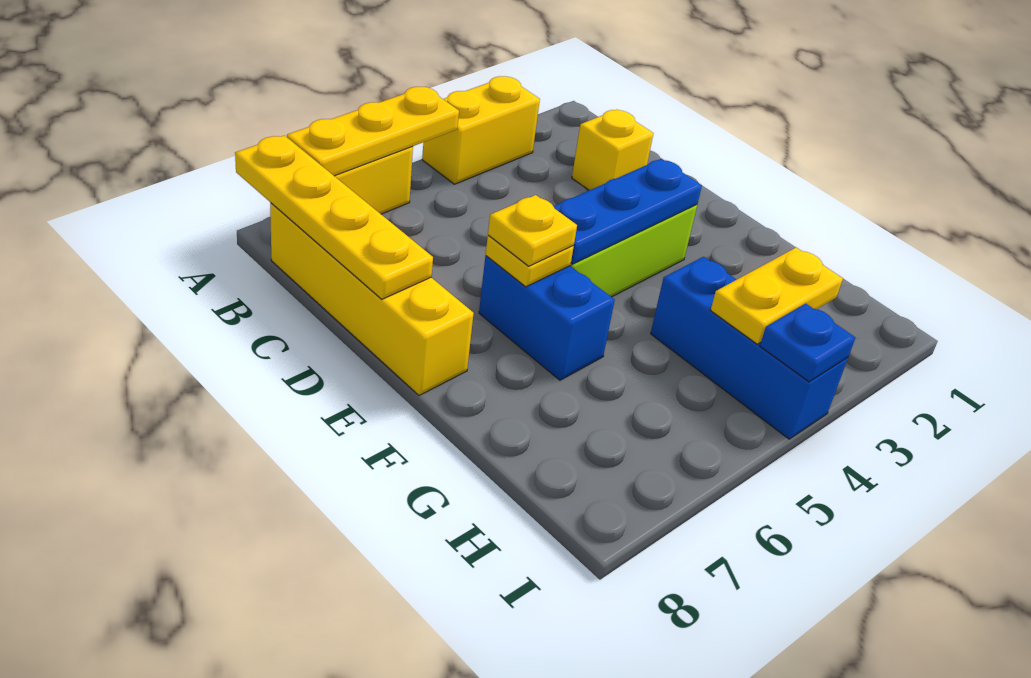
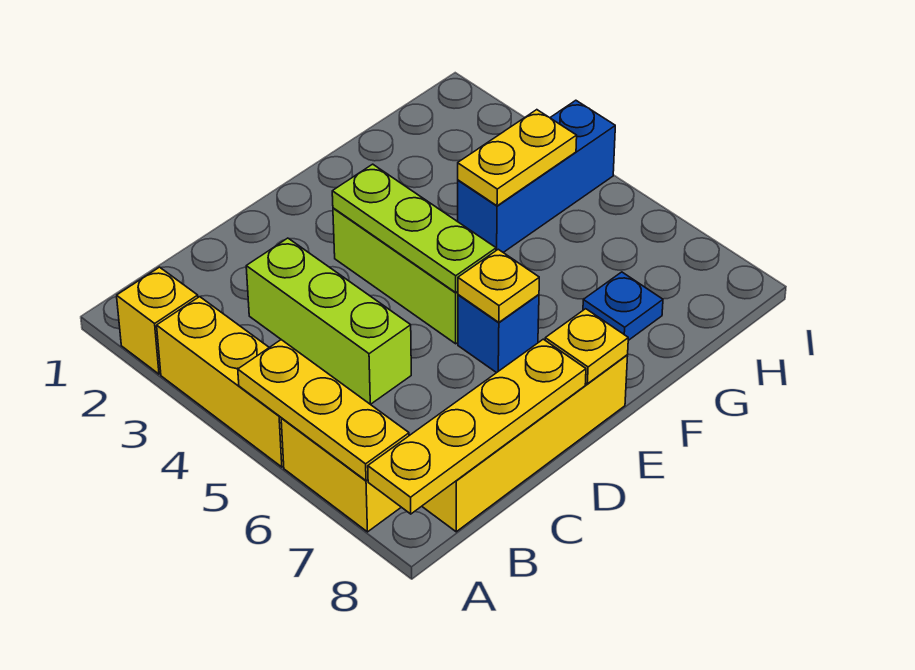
yellow brick A3:A4 level 1 -> yellow brick A3:A5 level 1
yellow brick C2 level 1 -> yellow brick A2 level 1
none -> lime brick C3:C5 level 1
blue plate E3:E5 level 2 -> lime plate E3:E5 level 2
blue brick E6:F6 level 1 -> blue brick E6 level 1
yellow plate E6 level 3 -> yellow plate E8 level 2
yellow plate H3:H4 level 2 -> yellow plate G4:H4 level 2
blue plate I4 level 2 -> blue plate G7 level 1

